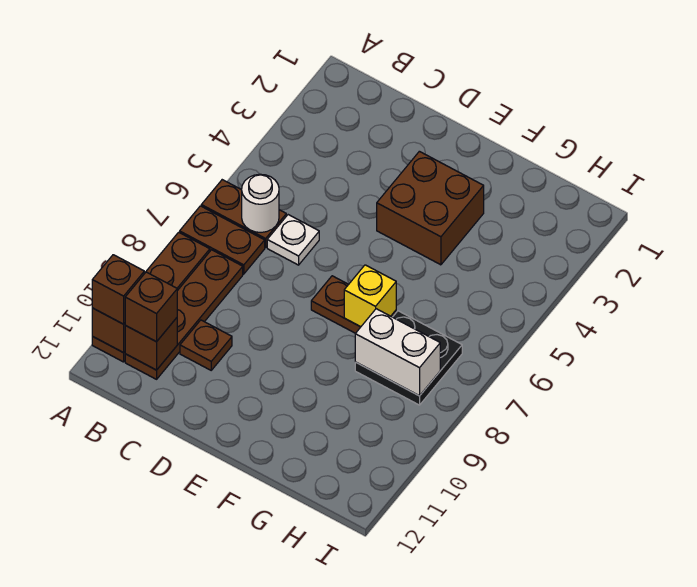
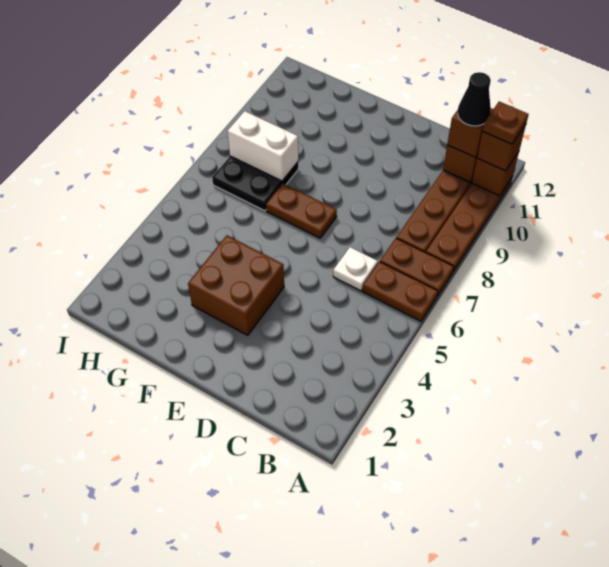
white round brick B6 level 2 -> none
none -> black cone B11 level 4
brown plate C10 level 1 -> brown plate A11 level 4
yellow brick F7 level 2 -> none

